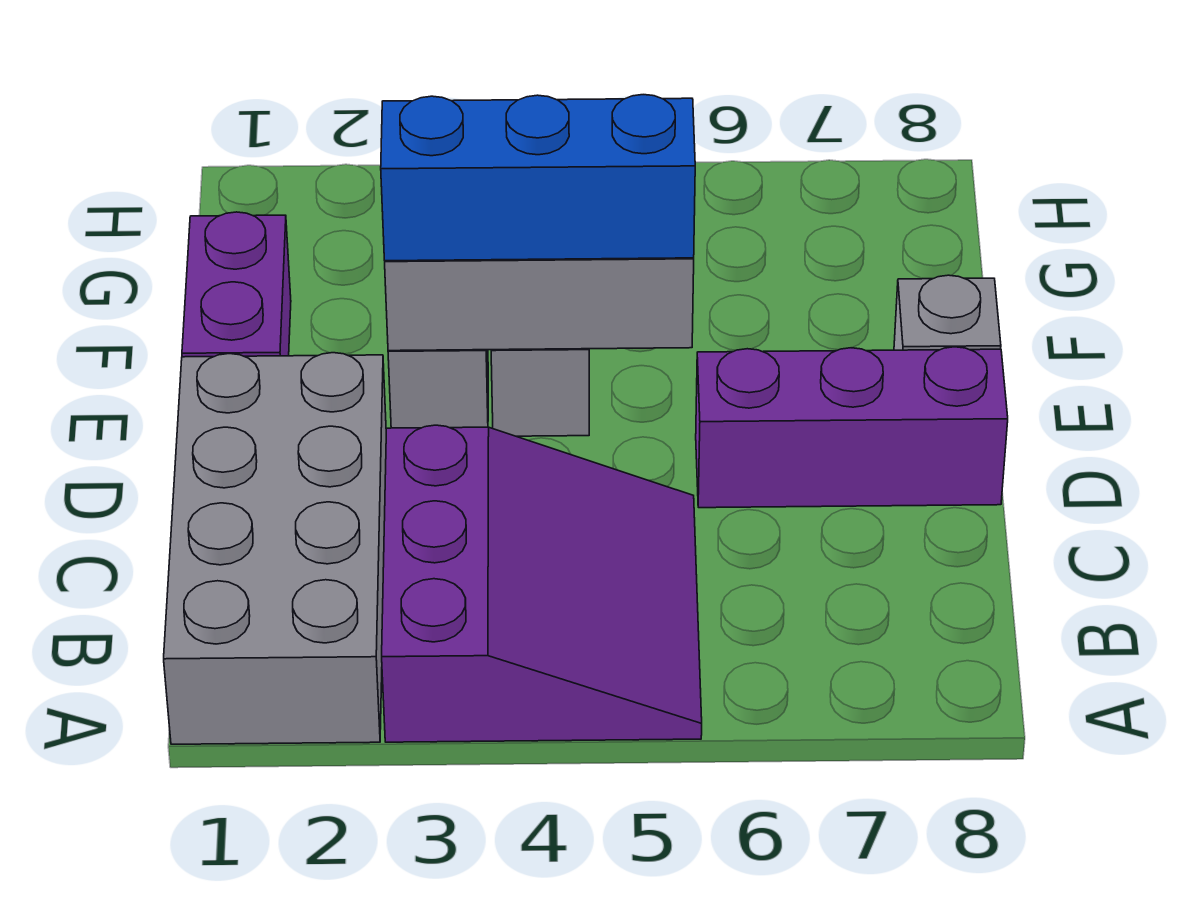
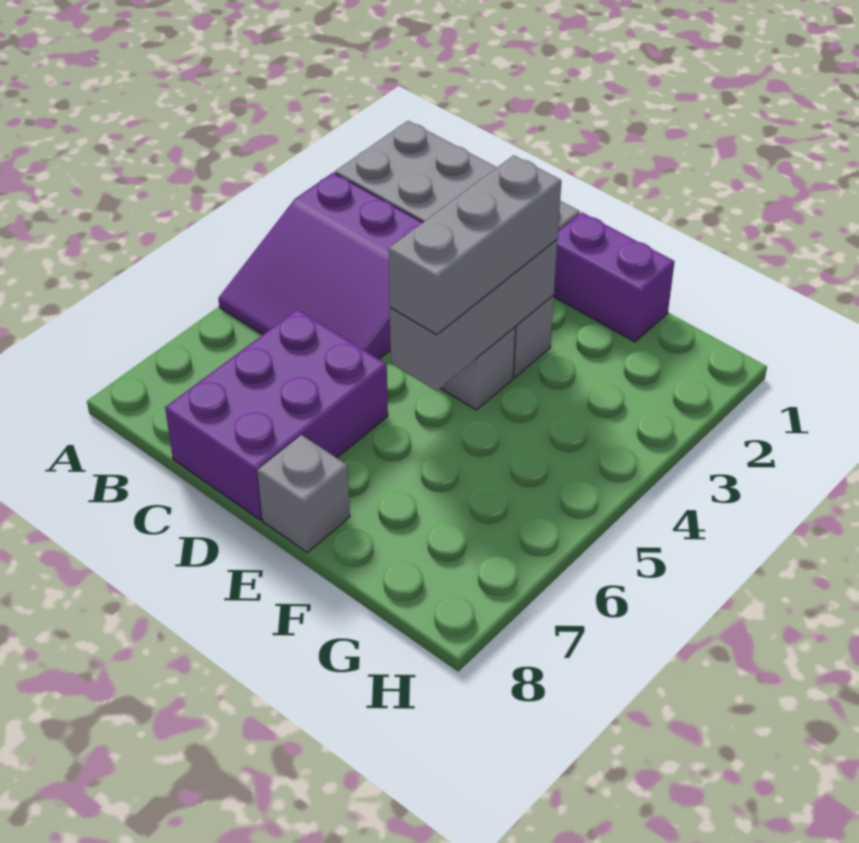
purple brick D6:D8 level 1 -> purple brick C6:D8 level 1
blue brick E3:E5 level 3 -> grey brick E3:E5 level 3

